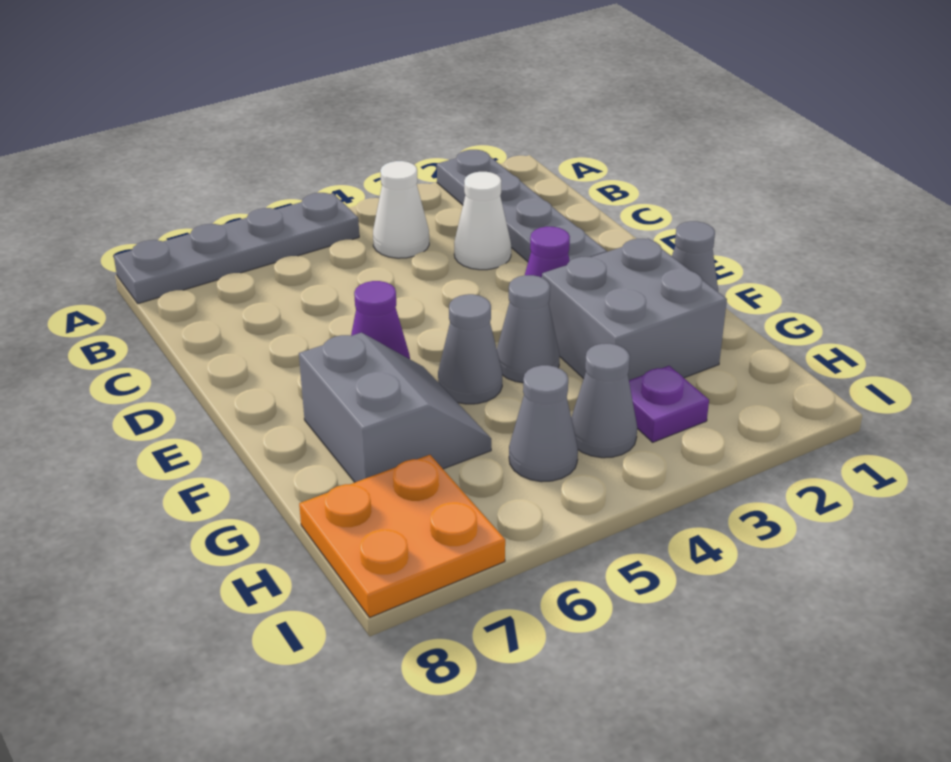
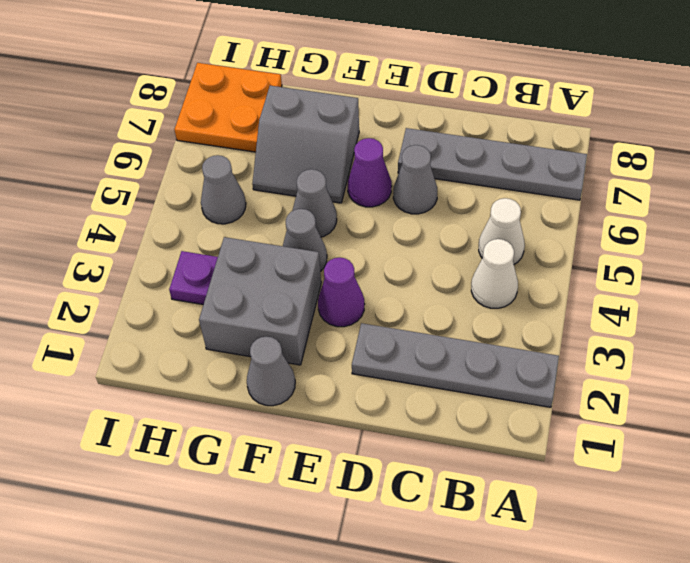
grey plate A5:A8 level 1 -> grey plate A7:D7 level 1
white cone C3 level 1 -> white cone B5 level 1
grey cone H4 level 1 -> grey cone D6 level 1

